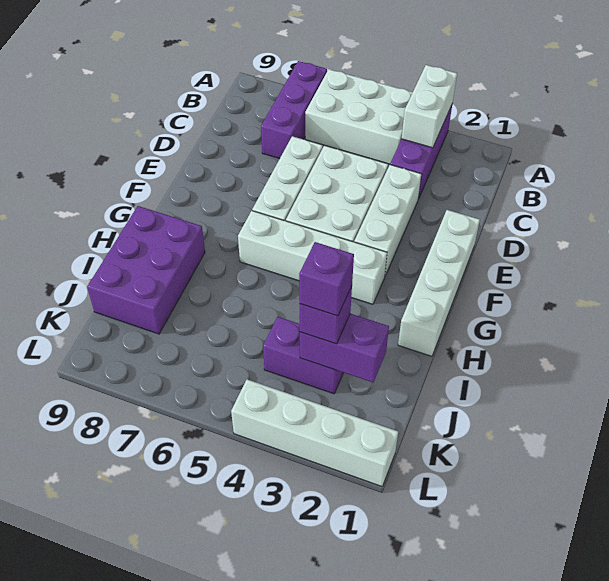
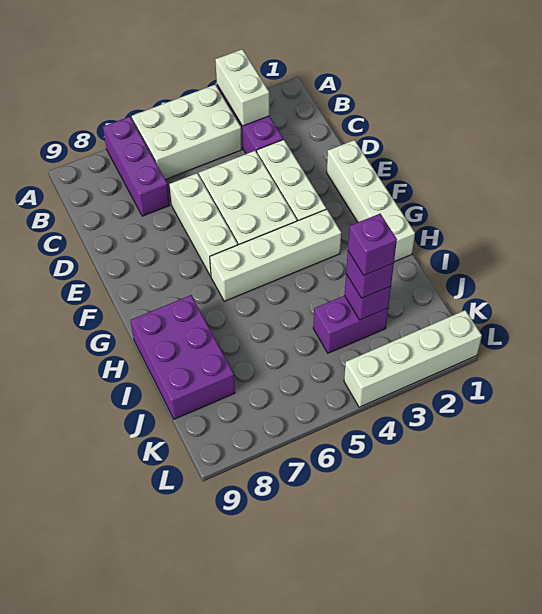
purple brick J2:J3 level 2 -> purple brick J3 level 2

